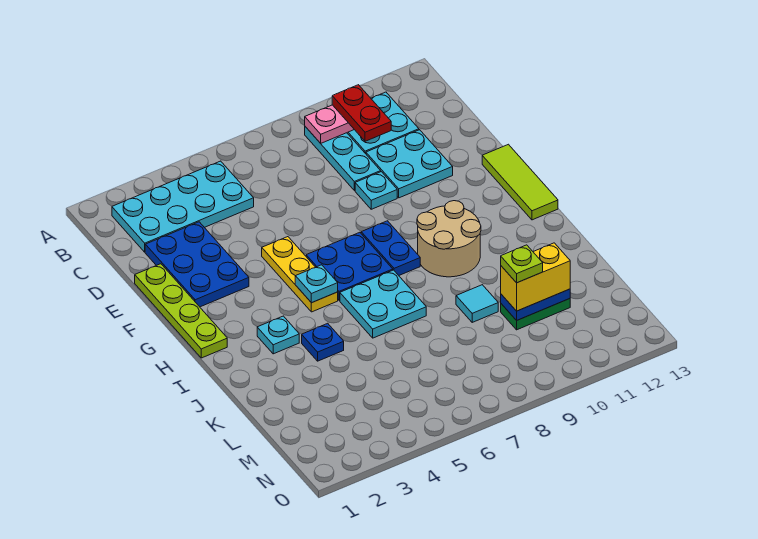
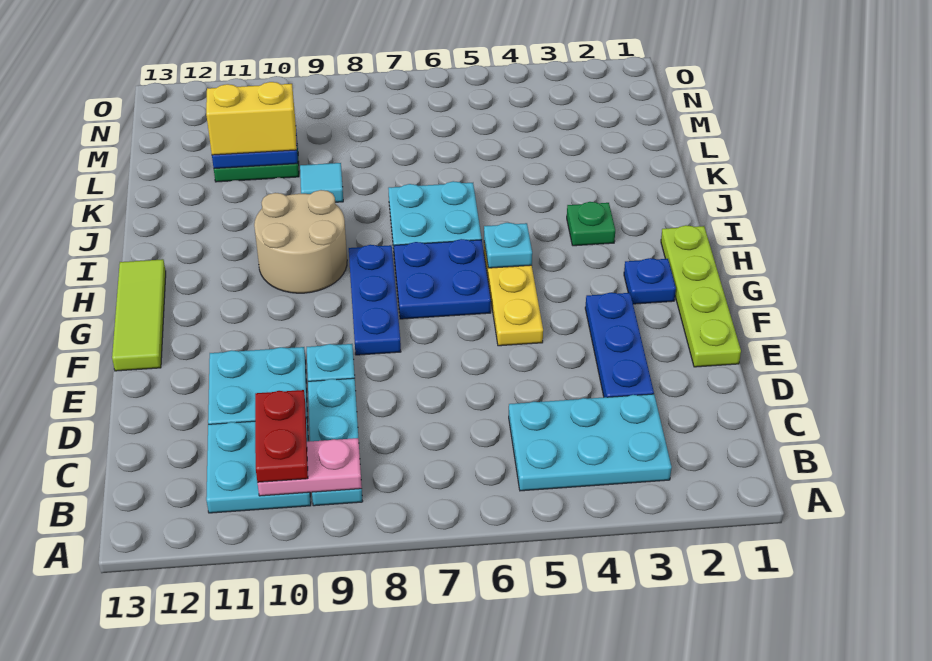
cyan plate B2:C5 level 1 -> cyan plate B3:C5 level 1
blue plate D2:F3 level 1 -> blue plate D3:F3 level 1
blue plate G8:H8 level 1 -> blue plate F8:H8 level 1
cyan plate I3 level 1 -> green plate I3 level 1
blue plate J4 level 1 -> blue plate G2 level 1
lime plate L10 level 4 -> none

